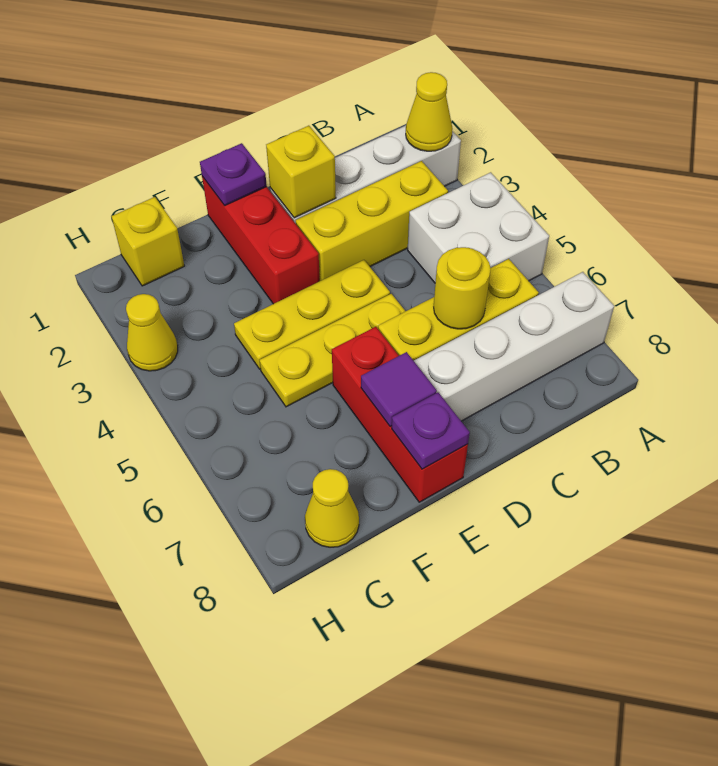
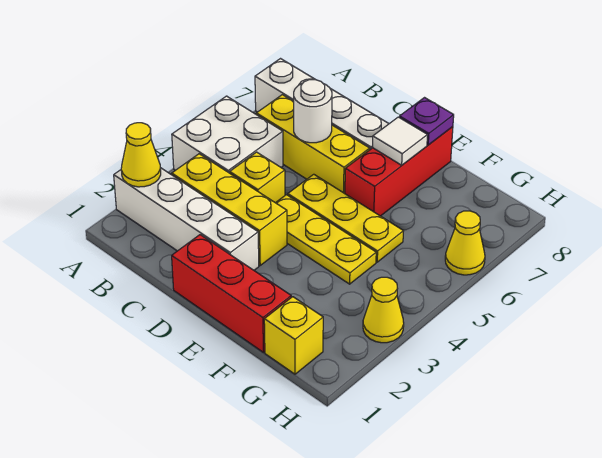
yellow round brick C6 level 2 -> white round brick C6 level 2
yellow brick D2 level 2 -> yellow brick C4 level 1
red brick E1:E3 level 1 -> red brick D1:F1 level 1
purple plate E1 level 2 -> none
purple tile E7 level 2 -> white tile E7 level 2
yellow cone G8 level 1 -> yellow cone H6 level 1

